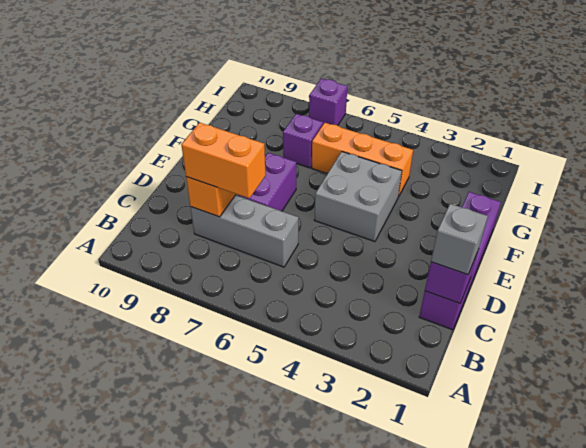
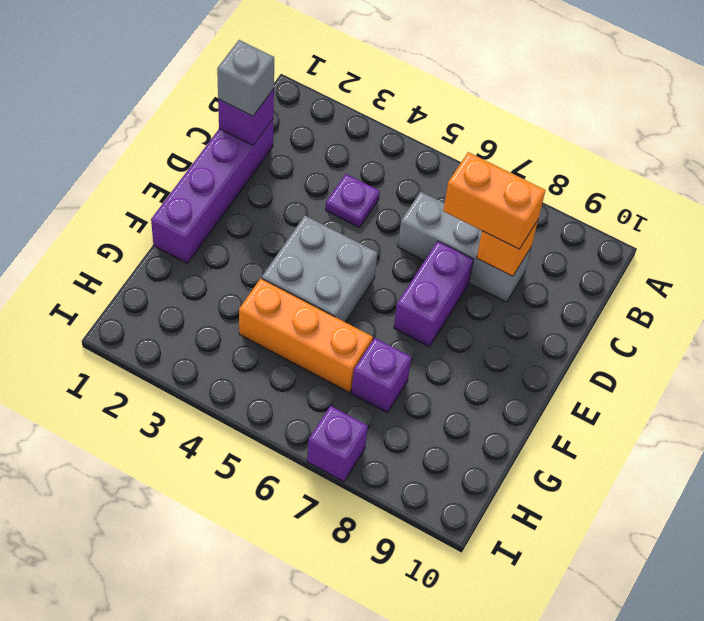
none -> purple plate C4 level 1

